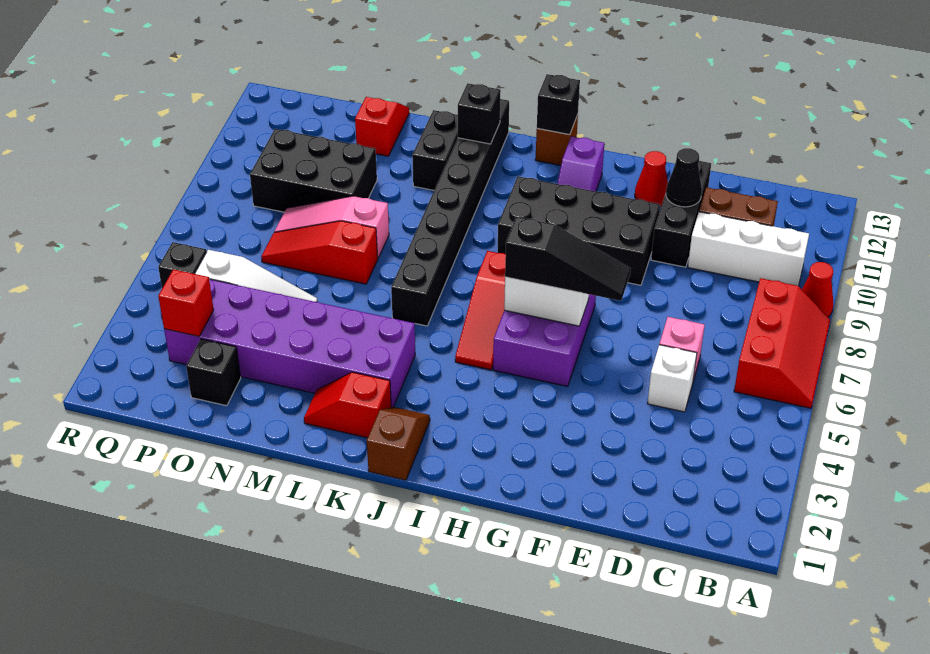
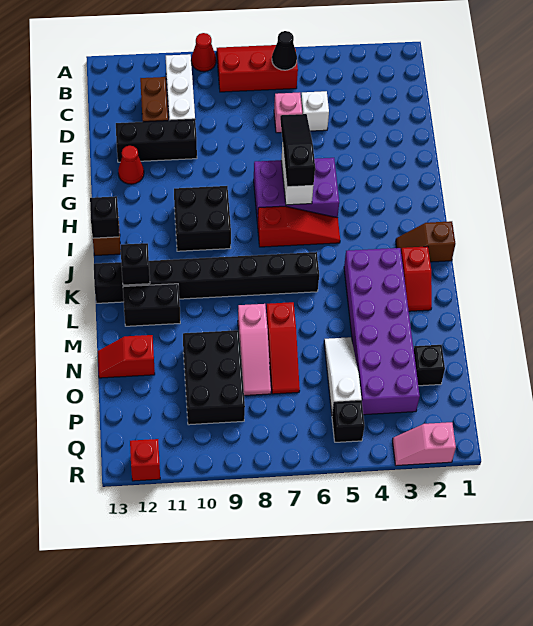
black cone E11 level 2 -> black cone B6 level 2
black brick F9:I10 level 1 -> black brick H9:I10 level 1
purple slope H11:H12 level 1 top 12 -> none
red brick P3 level 2 -> red brick R12 level 1
none -> pink slope R2:R3 level 1 top 2

